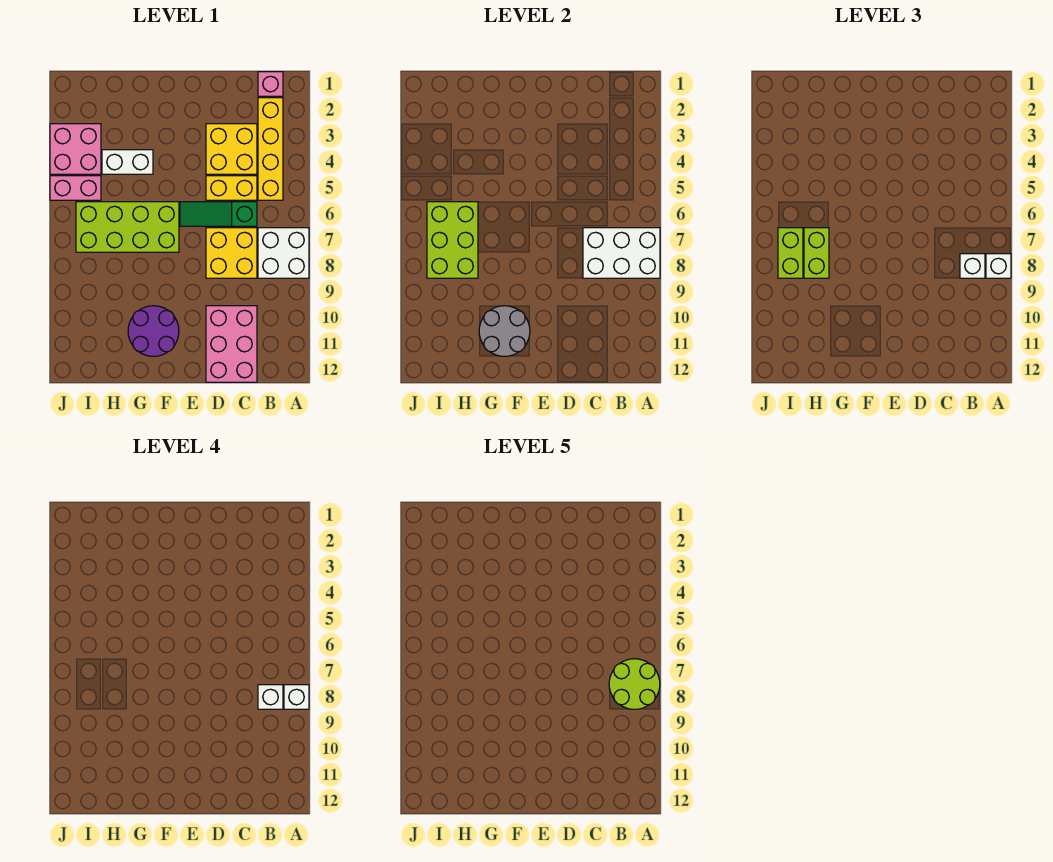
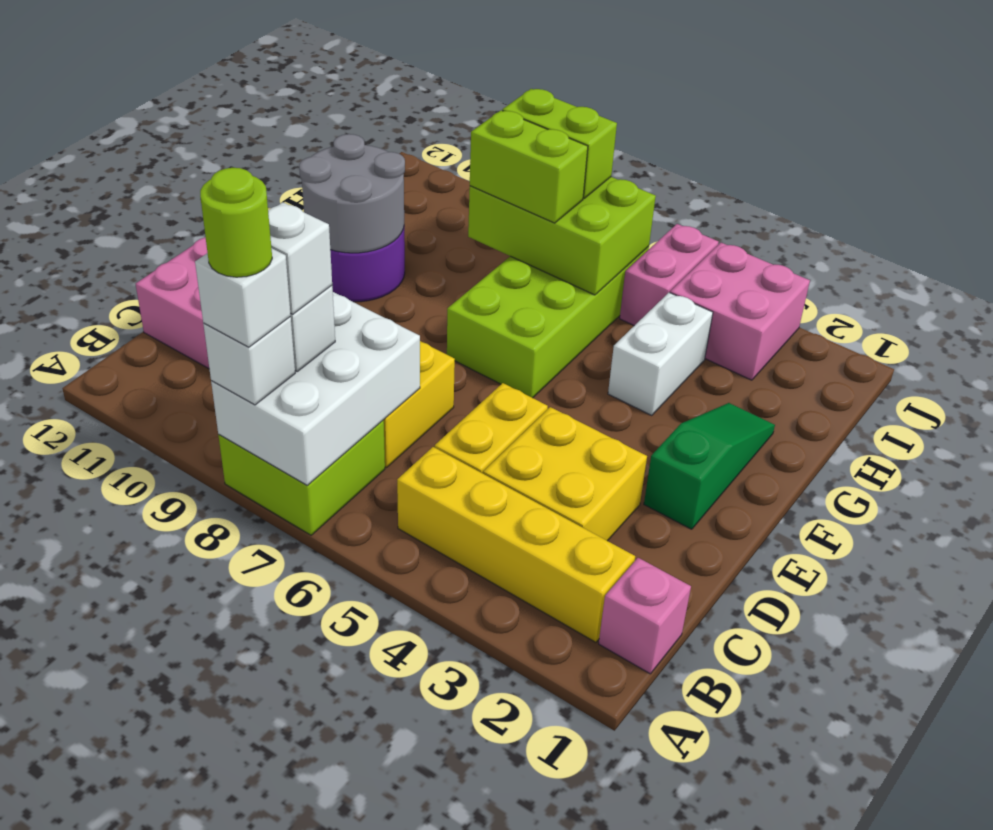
white brick A7:B8 level 1 -> lime brick A7:B8 level 1
lime round brick A7:B8 level 5 -> lime round brick A8 level 5
green slope C6:E6 level 1 top C -> green slope E2:G2 level 1 top E

